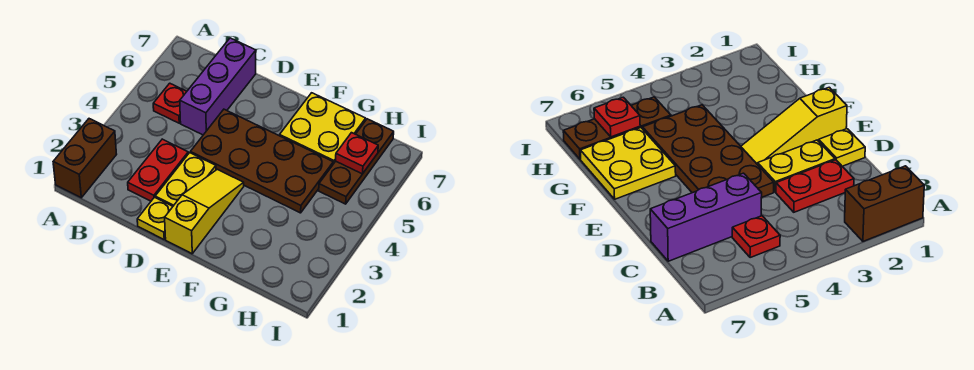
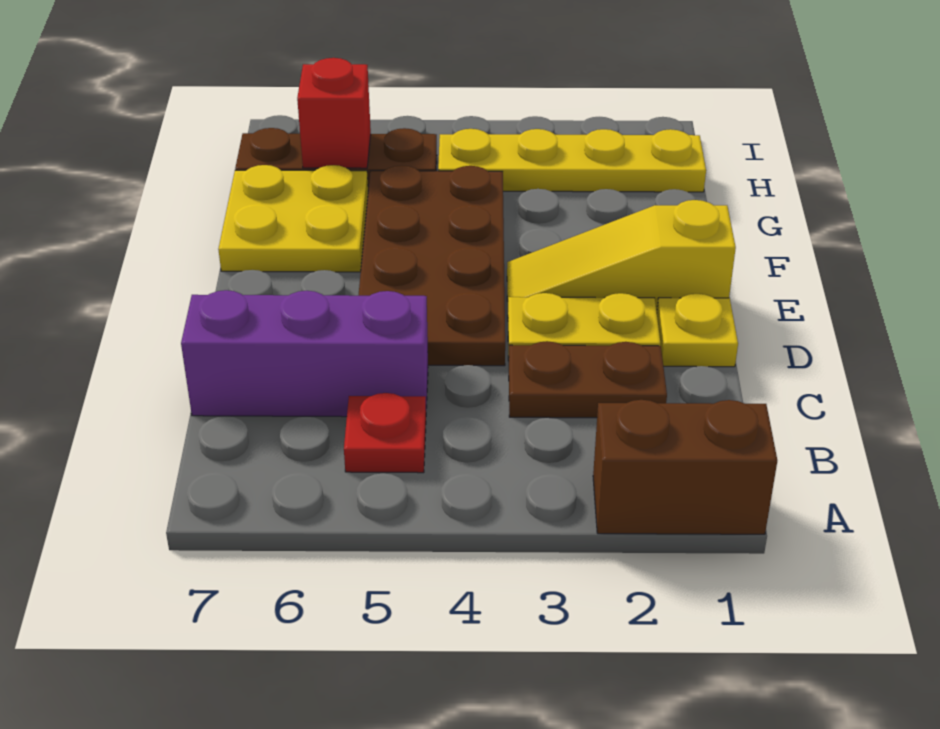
red plate C2:C3 level 1 -> brown plate C2:C3 level 1
none -> yellow plate H1:H4 level 1
red plate H6 level 2 -> red brick H6 level 2

